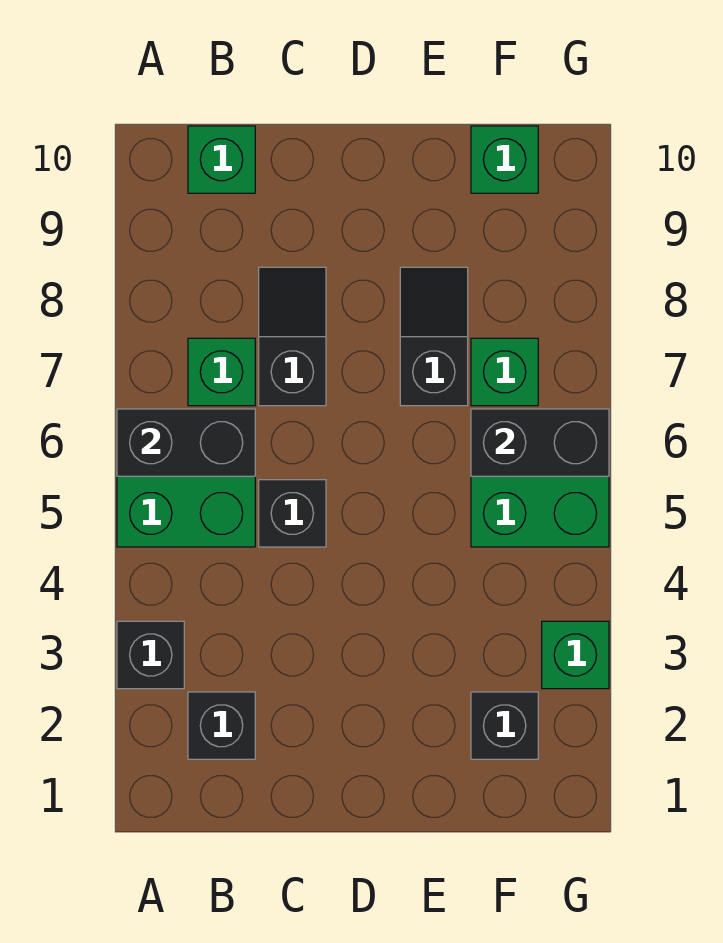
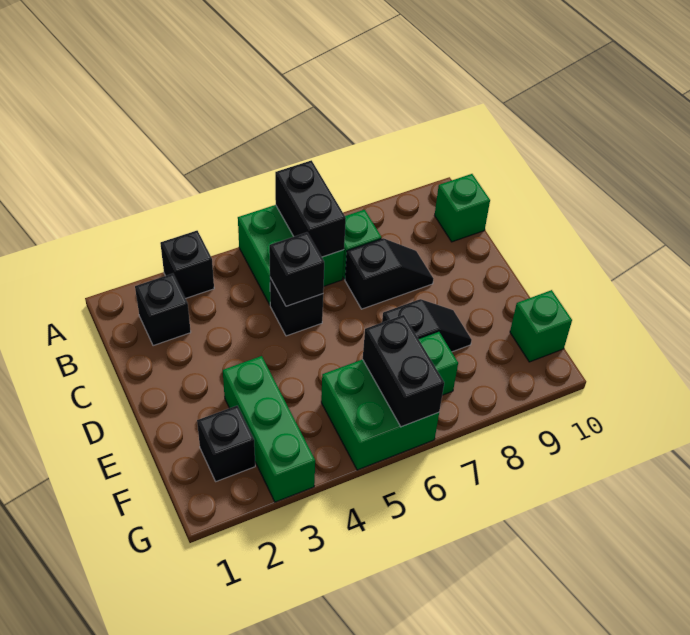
none -> black brick C5 level 2
green brick G3 level 1 -> green brick E3:G3 level 1

